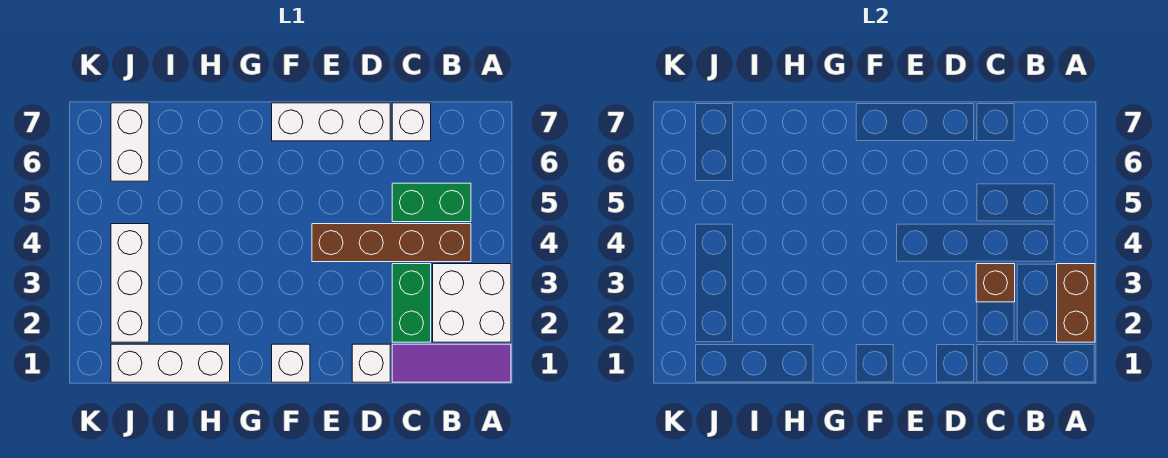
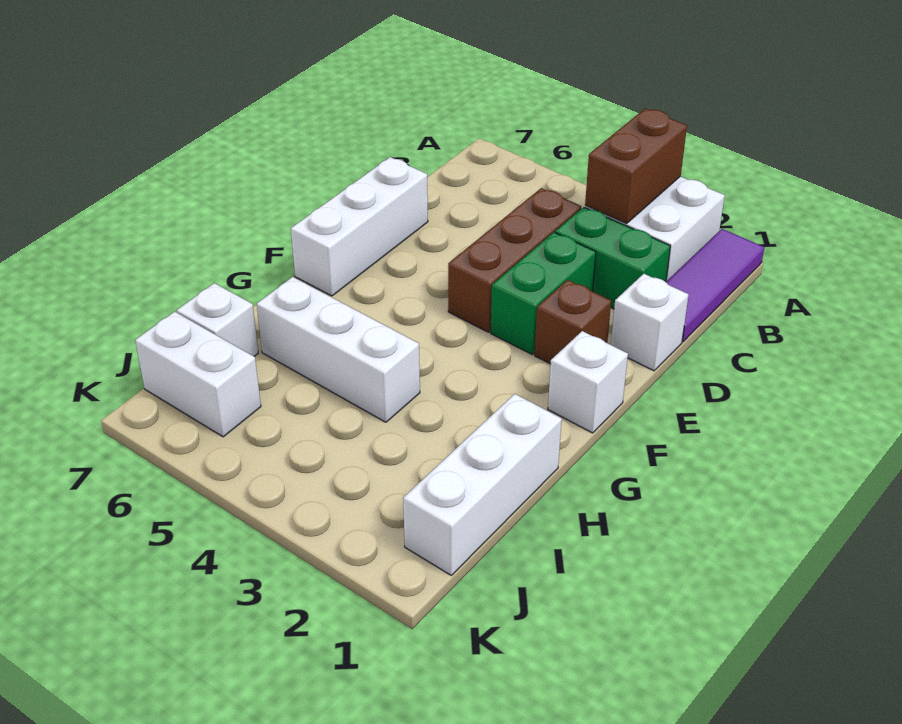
brown brick A2:A3 level 2 -> brown brick A3:B3 level 2
brown brick B4:E4 level 1 -> brown brick C4:E4 level 1
green brick B5:C5 level 1 -> green brick D3:E3 level 1
brown brick C3 level 2 -> brown brick E2 level 1
white brick C7 level 1 -> white brick I7 level 1
white brick J2:J4 level 1 -> white brick H4:H6 level 1

